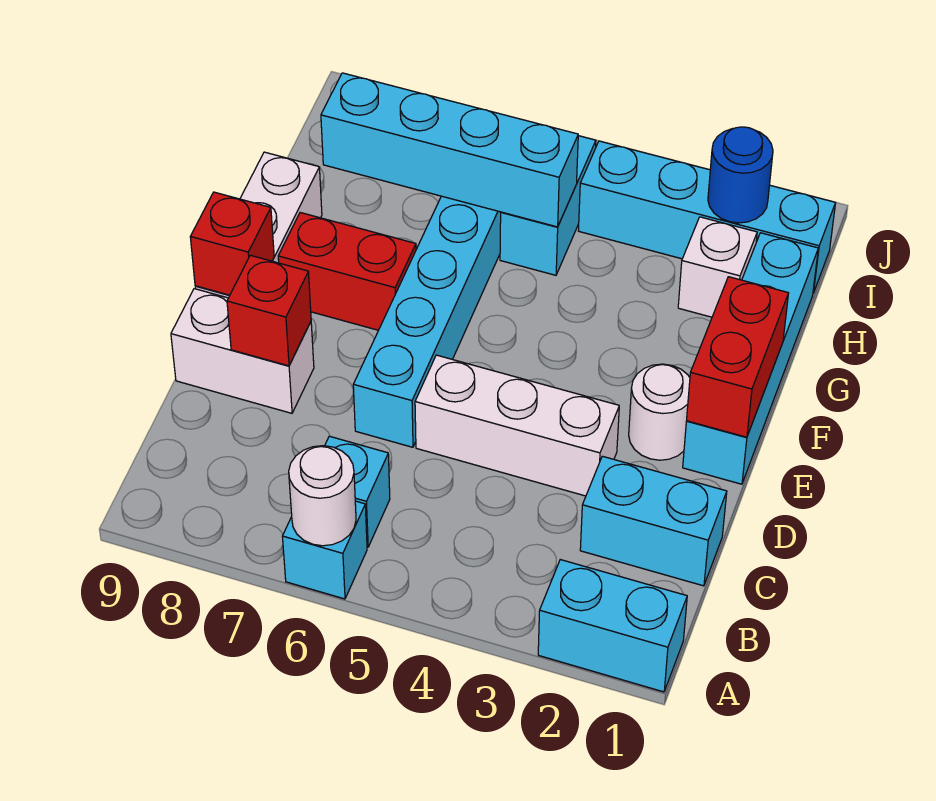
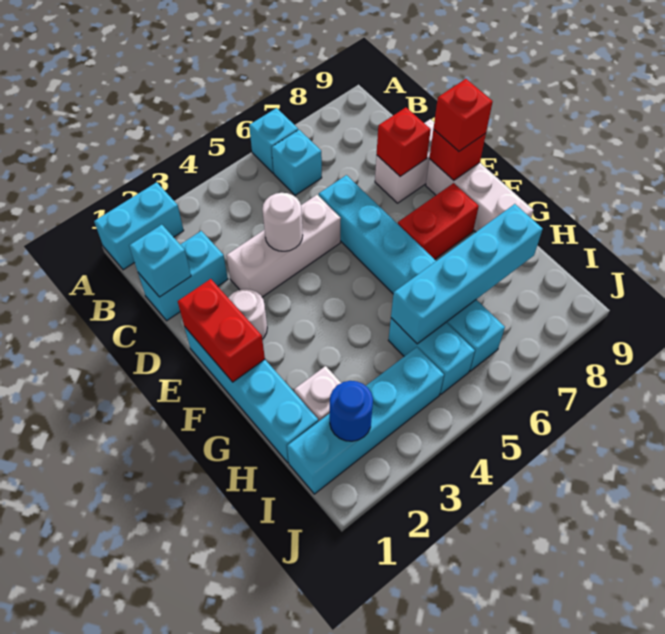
white round brick A6 level 2 -> white round brick D4 level 2
none -> cyan brick C1 level 2
none -> red brick E9 level 3

